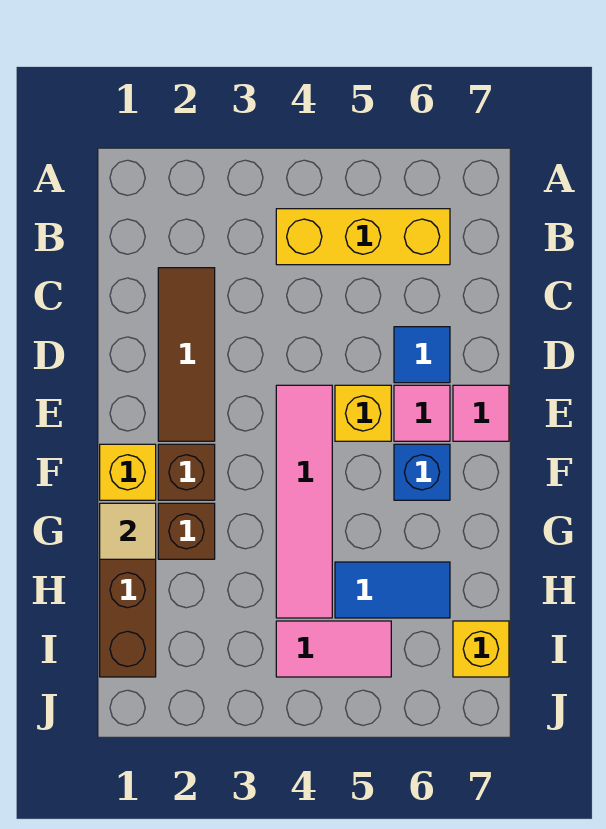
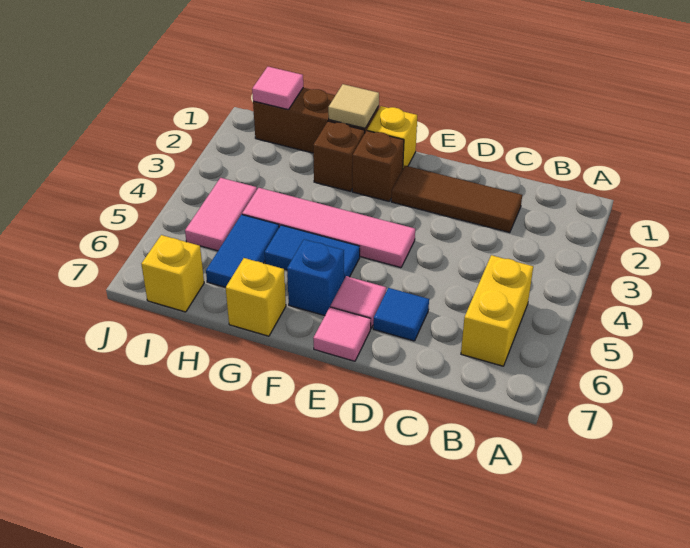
yellow brick B4:B6 level 1 -> yellow brick B5:B6 level 1
yellow brick E5 level 1 -> yellow brick G7 level 1
none -> blue tile F5:G5 level 1
none -> pink tile I1 level 2

